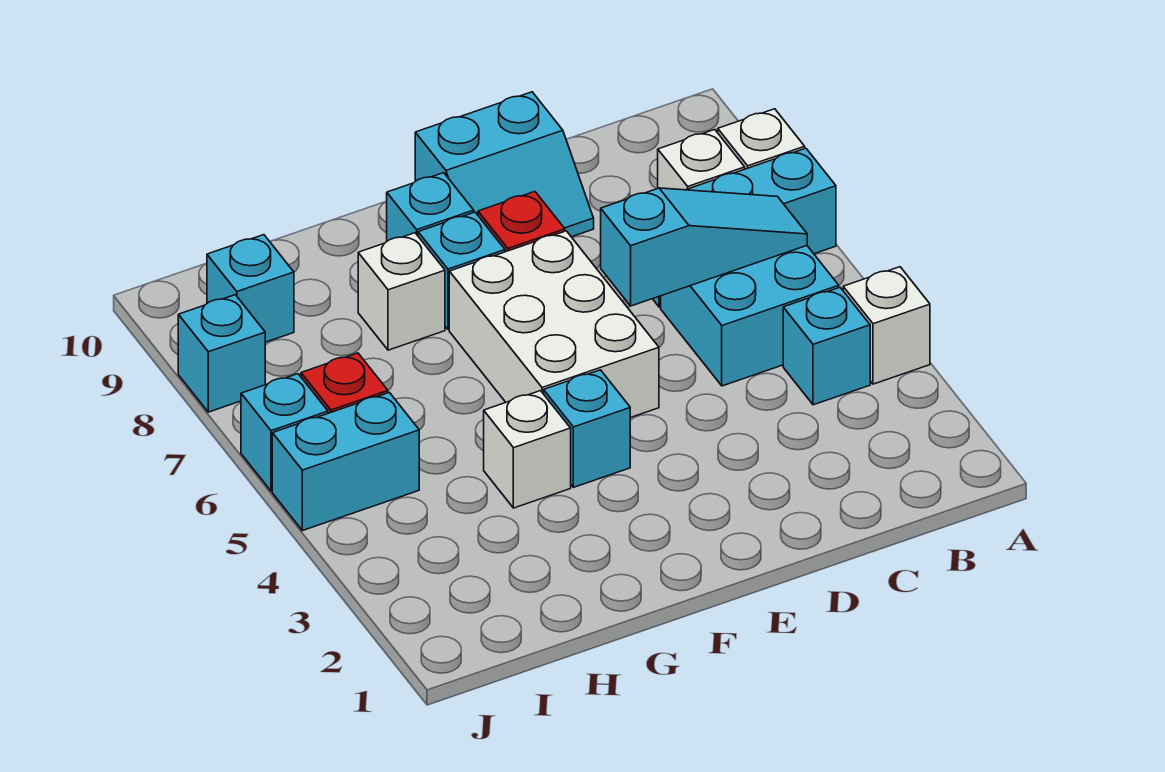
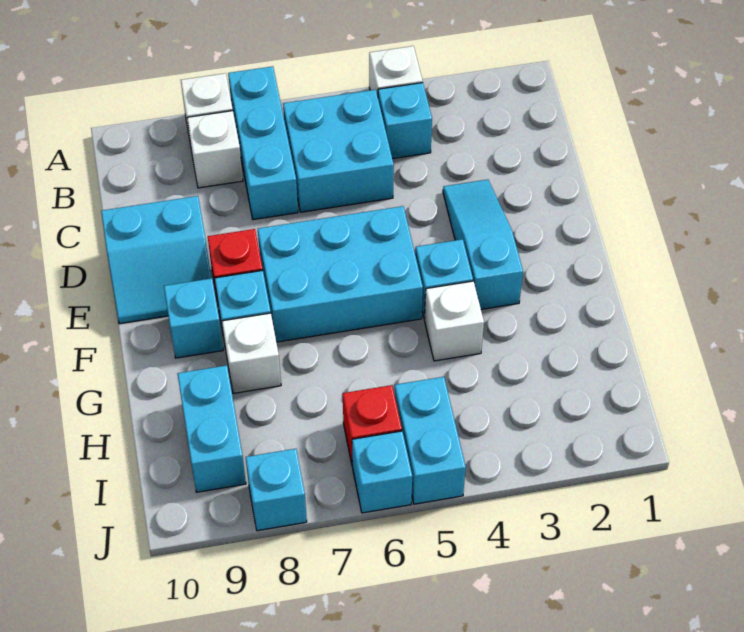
cyan slope B6:D6 level 2 top D -> cyan slope D3:F3 level 1 top F
cyan slope D9:E10 level 1 top 10 -> cyan slope D9:E10 level 1 top D
white brick E5:F7 level 1 -> cyan brick E5:F7 level 1
cyan brick I9 level 1 -> cyan brick H9:I9 level 1

